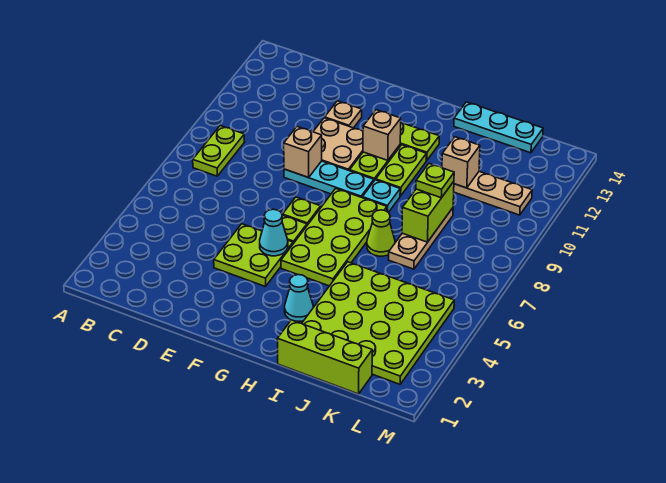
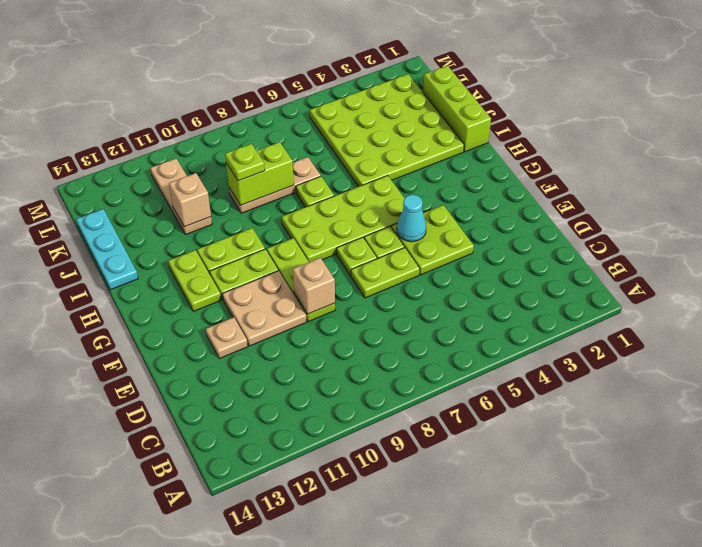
lime plate B8:B9 level 1 -> lime plate E6:E7 level 1
cyan plate E9:G9 level 1 -> lime plate E9:G9 level 1
tan brick G11 level 2 -> none
cyan cone H3 level 1 -> none
cyan plate H9 level 1 -> none
lime cone I7 level 1 -> lime plate I7 level 1

